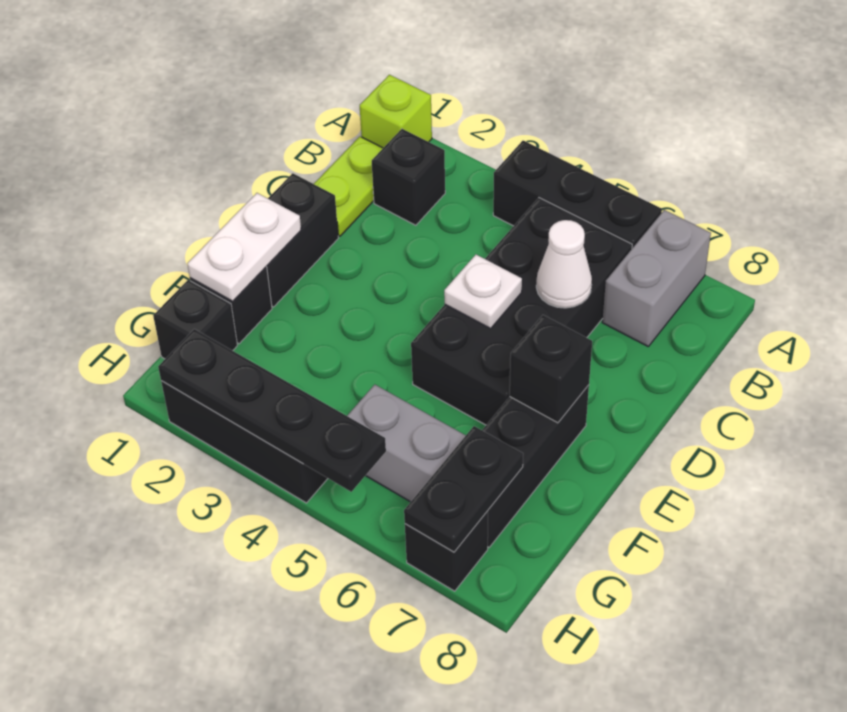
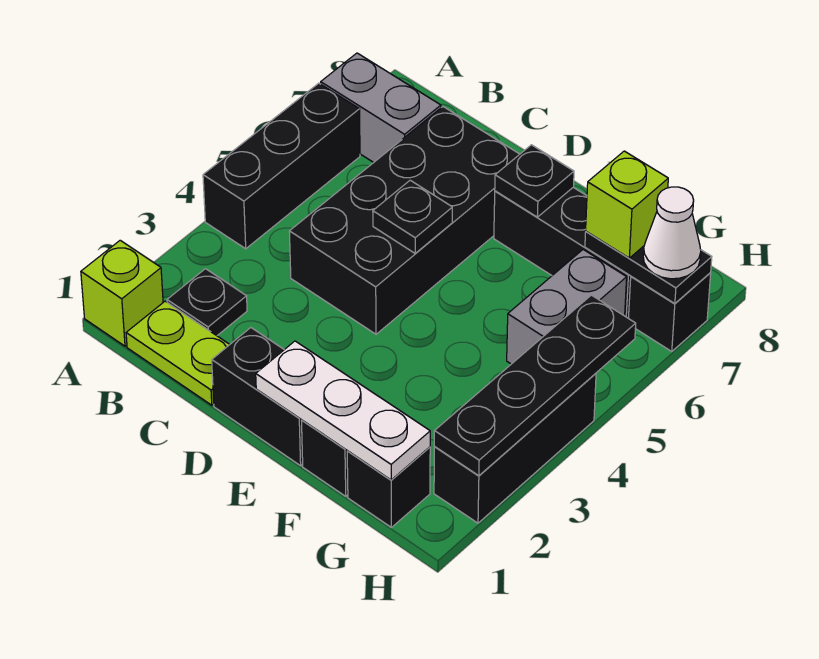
black brick B2 level 1 -> black plate B2 level 1
black brick B5:E6 level 1 -> black brick C4:D7 level 1
white cone C6 level 2 -> white cone H7 level 3
white plate D5 level 2 -> black plate D5 level 2
white plate E1:F1 level 2 -> white plate E1:G1 level 2
black brick E7 level 2 -> black plate E7 level 2
none -> lime brick G7 level 3

